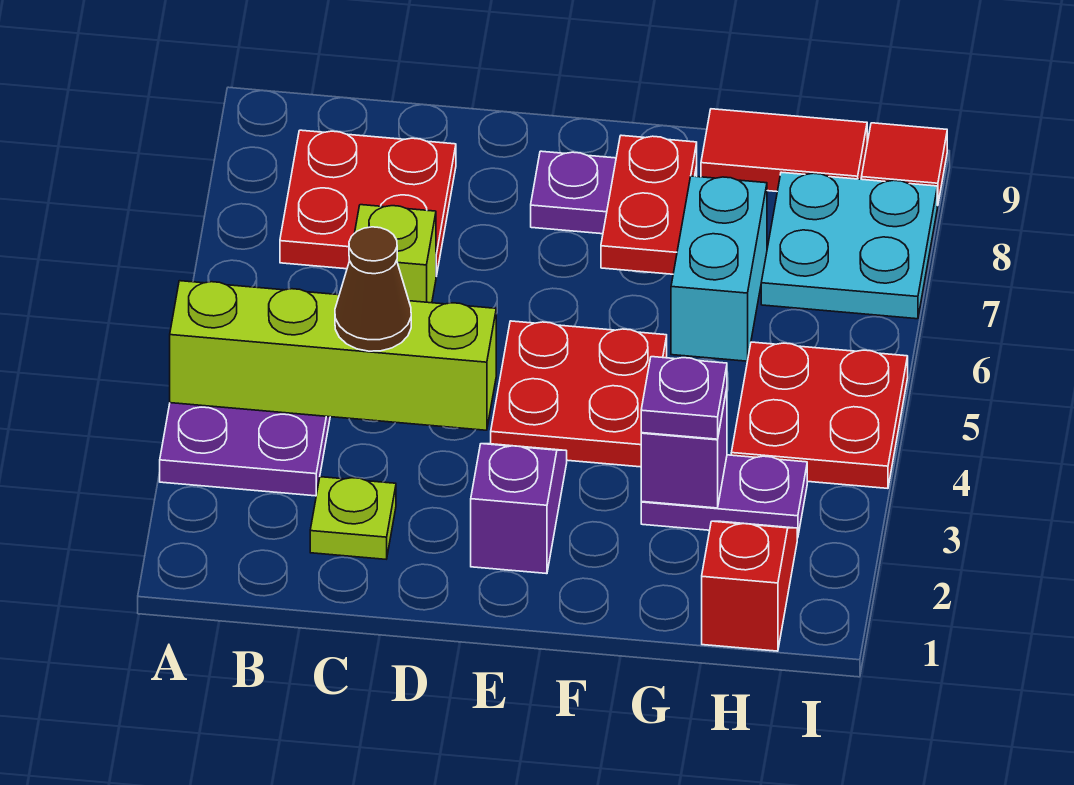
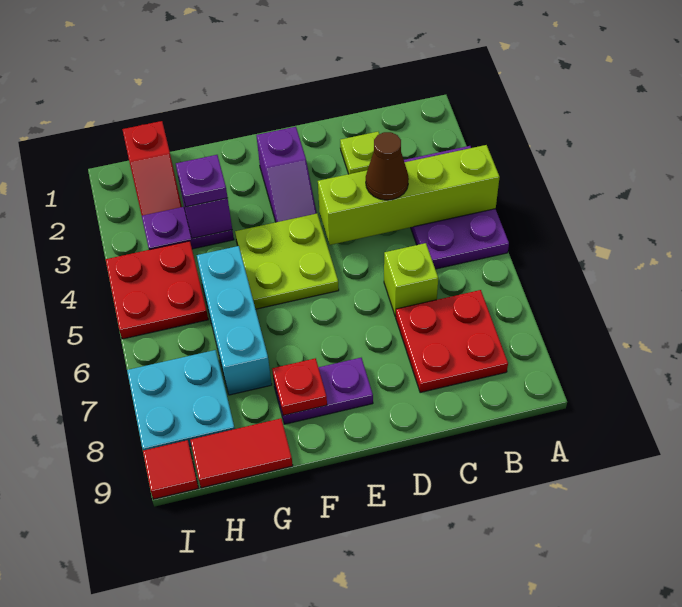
red plate E4:F5 level 1 -> lime plate E4:F5 level 1
red plate F7:F8 level 2 -> red plate F8 level 2
cyan brick G6:G7 level 1 -> cyan brick G5:G7 level 1

